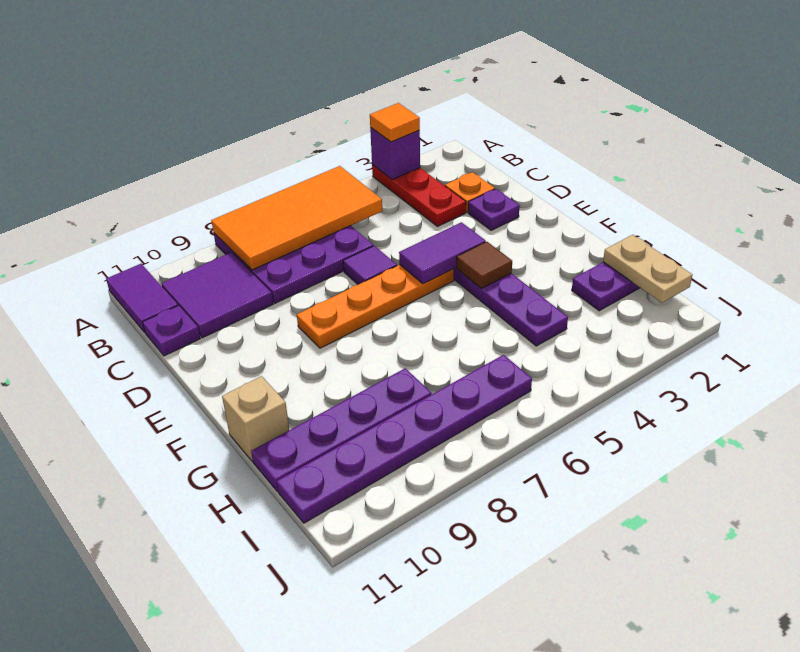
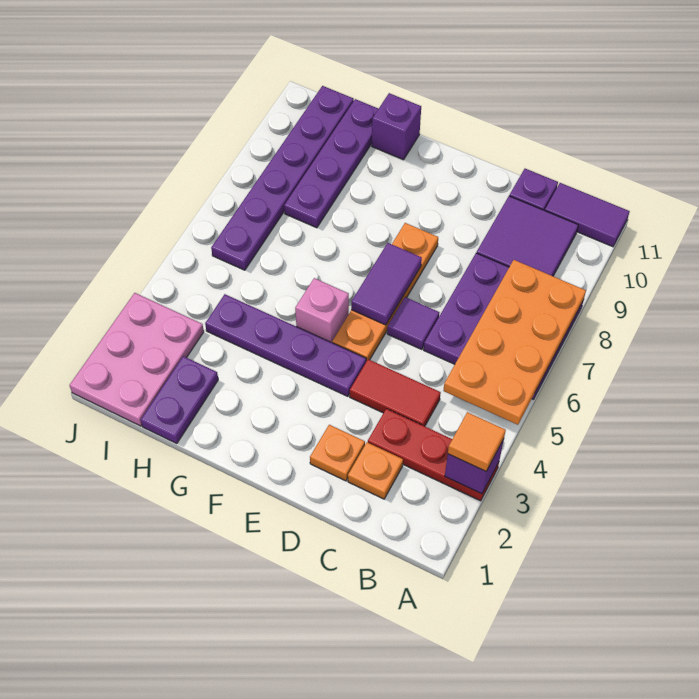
orange tile A5:B8 level 2 -> orange plate A5:B8 level 2
none -> red tile C4:D4 level 1
purple plate D2 level 1 -> orange plate D2 level 1
purple tile E4:E5 level 2 -> purple tile E6:E7 level 2
brown tile F4 level 2 -> none
none -> pink brick F5 level 1
tan brick G11 level 1 -> purple brick G11 level 1
tan plate H1:I1 level 2 -> none
none -> pink plate I1:J3 level 1

